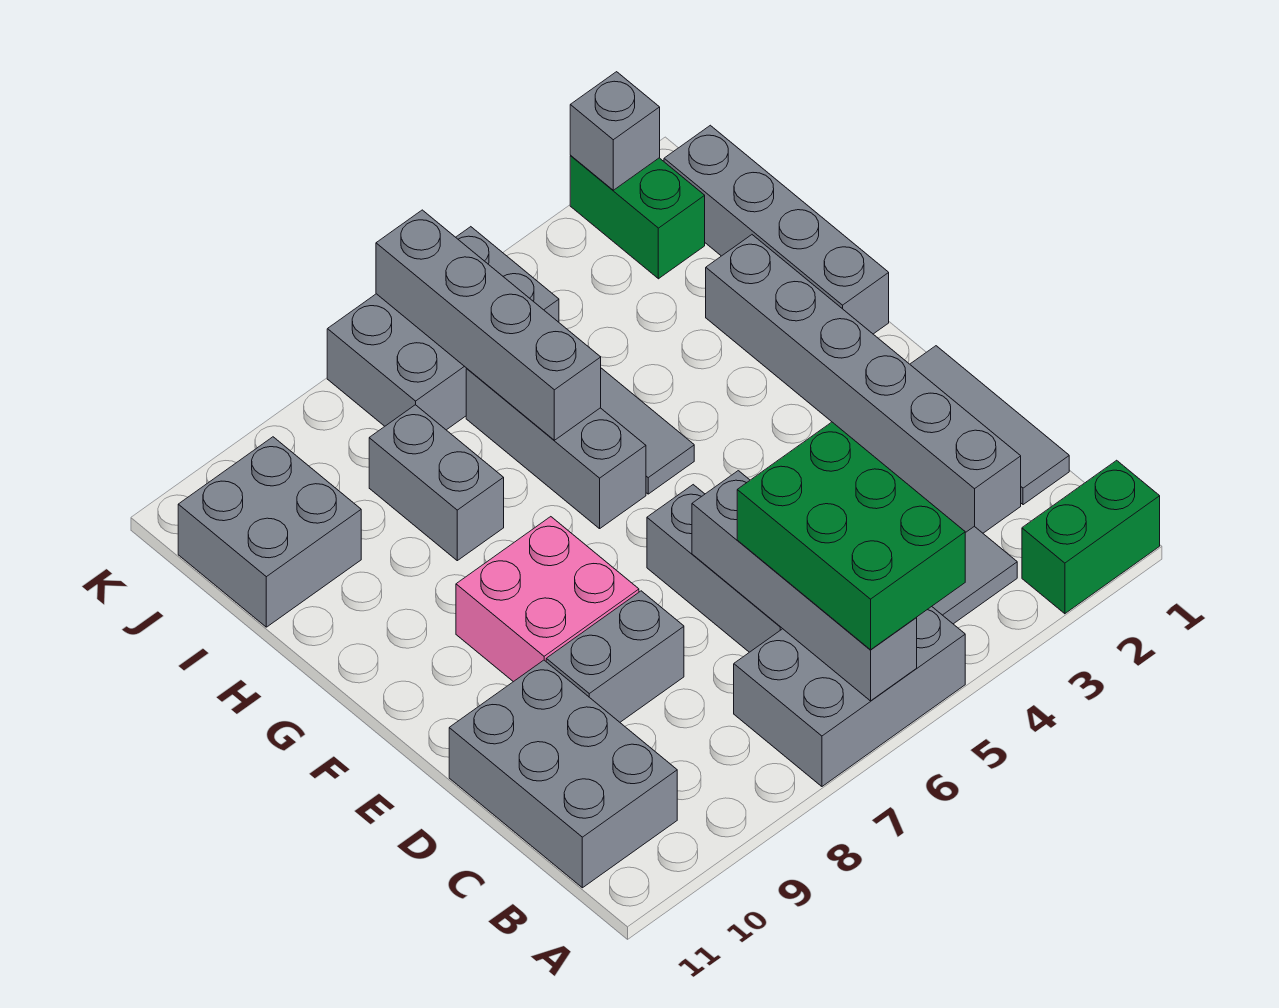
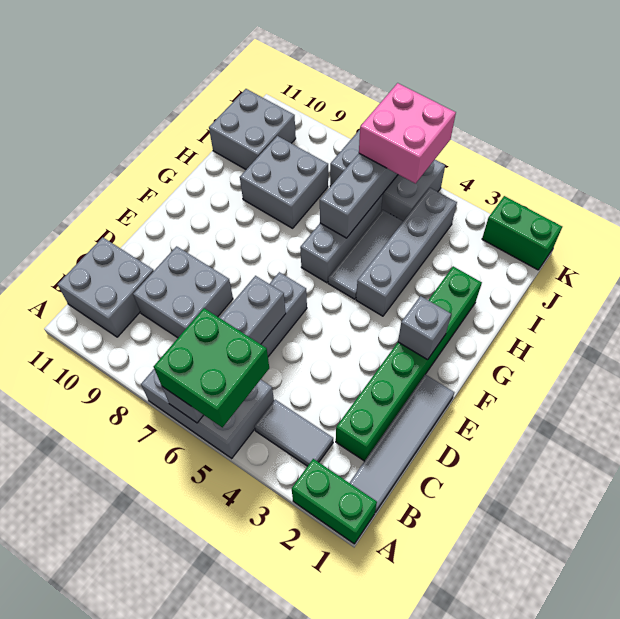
green brick A5:C6 level 3 -> green brick A5:B6 level 3
grey brick B10:D11 level 1 -> grey brick B10:C11 level 1
grey tile C1:E1 level 1 -> grey tile B1:E1 level 1
grey brick C2:H2 level 1 -> green brick C2:H2 level 1
grey brick D8:D9 level 1 -> grey brick C8:D9 level 1
pink brick E8:F9 level 1 -> pink brick J5:K6 level 3
grey brick G1:J1 level 1 -> grey brick G4:J4 level 1
grey brick H8:I8 level 1 -> grey brick H8:I9 level 1
green brick J2:K2 level 1 -> green brick K1:K2 level 1
grey brick K2 level 2 -> grey brick F2 level 2

